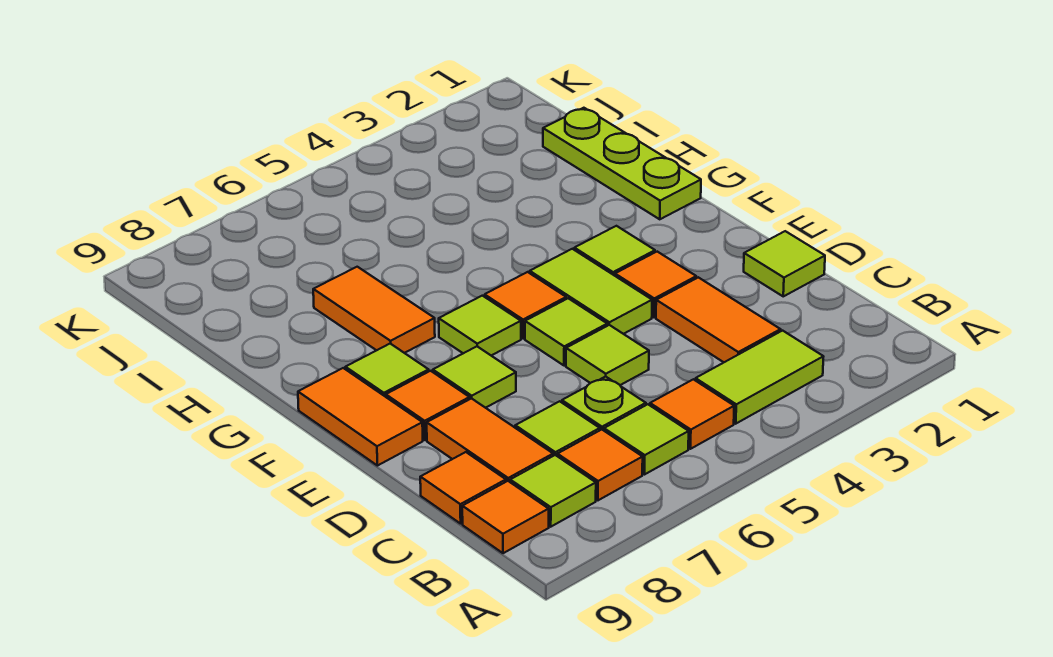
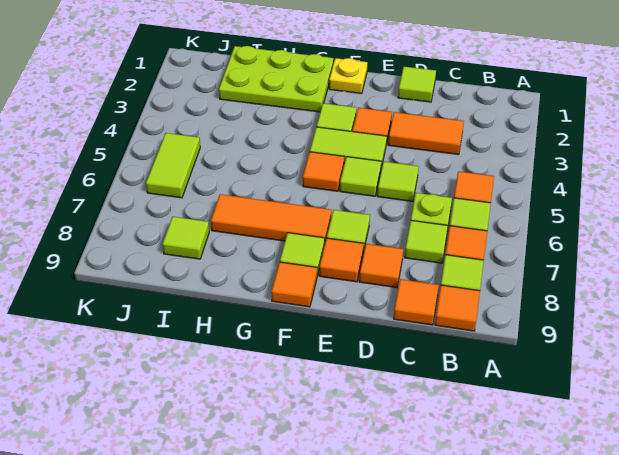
lime tile B3:B4 level 1 -> lime tile J5:J6 level 1
orange tile C8:D8 level 1 -> orange tile D8 level 1
orange tile E9:F9 level 1 -> orange tile F9 level 1
none -> yellow plate F1 level 1
lime tile F6 level 1 -> lime tile I8 level 1
lime plate G1:I1 level 1 -> lime plate G1:I2 level 1
orange tile G7:H7 level 1 -> orange tile F7:H7 level 1

